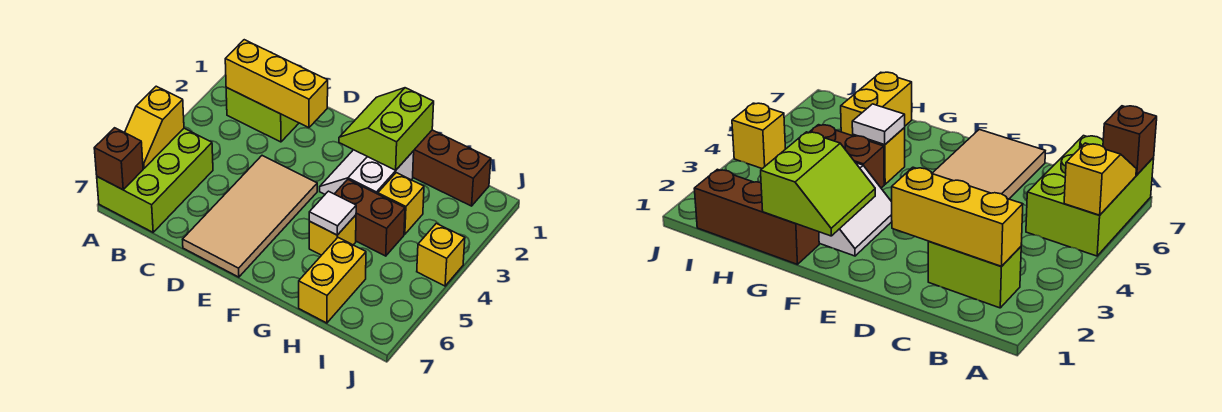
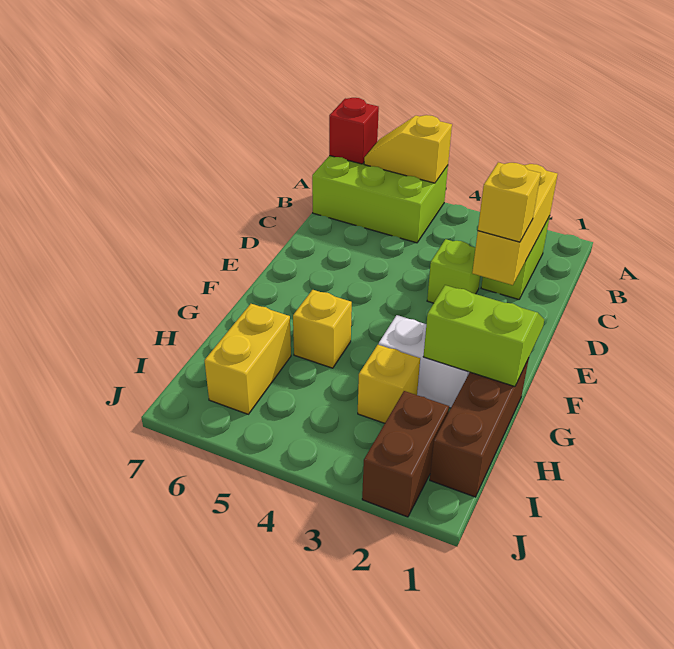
brown brick A7 level 2 -> red brick A7 level 2
none -> lime brick D3 level 1
tan tile D4:E7 level 1 -> none
brown brick G4:H4 level 1 -> brown brick I2:J2 level 1
white tile G5 level 2 -> none
yellow brick H6:H7 level 1 -> yellow brick H6:I6 level 1
yellow brick J4 level 1 -> yellow brick D2 level 3

